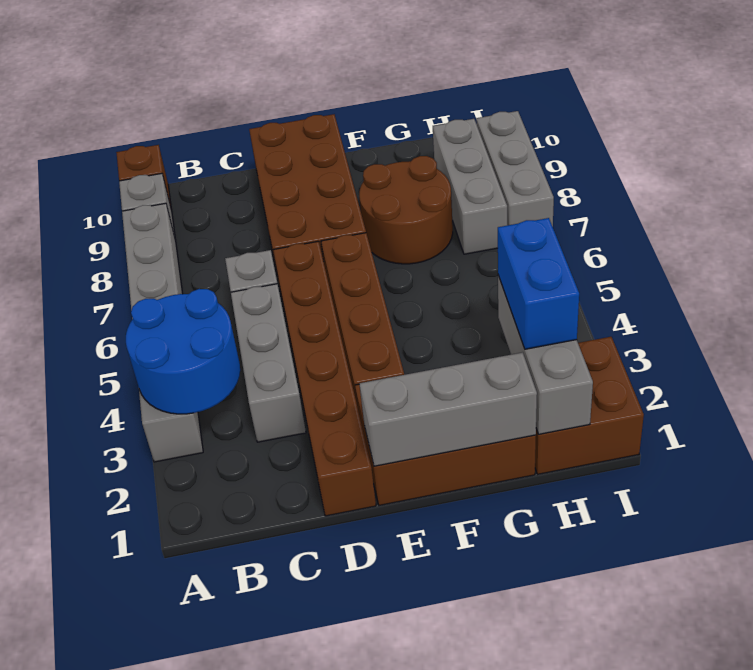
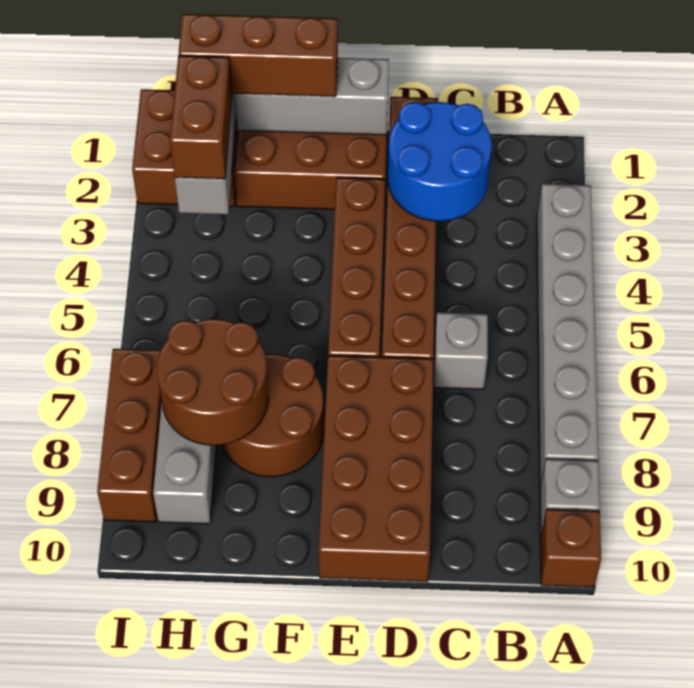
blue round brick A3:B4 level 2 -> blue round brick C2:D3 level 2
grey brick C3:C5 level 1 -> none
none -> brown brick F1:H1 level 3
none -> brown round brick G7:H8 level 2
blue brick H2:H3 level 3 -> brown brick H2:H3 level 3
grey brick I7:I9 level 1 -> brown brick I7:I9 level 1

